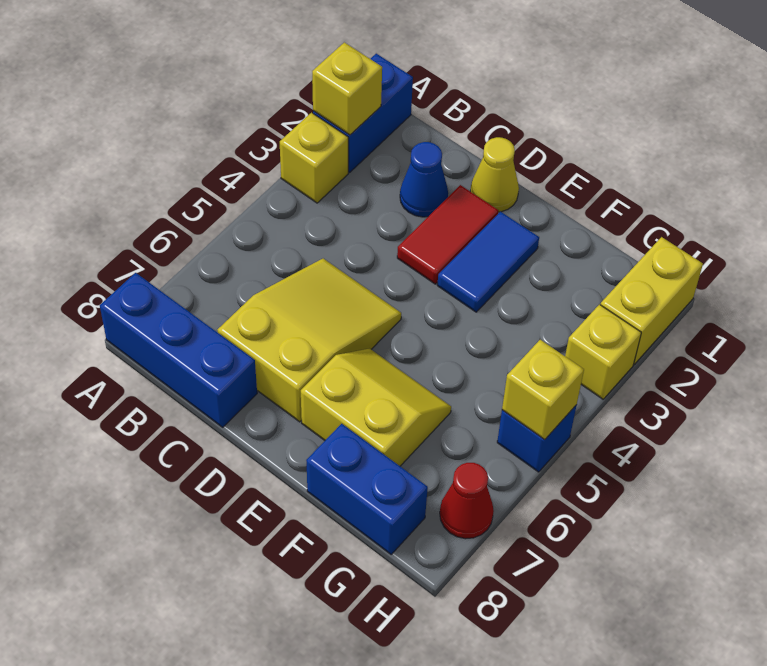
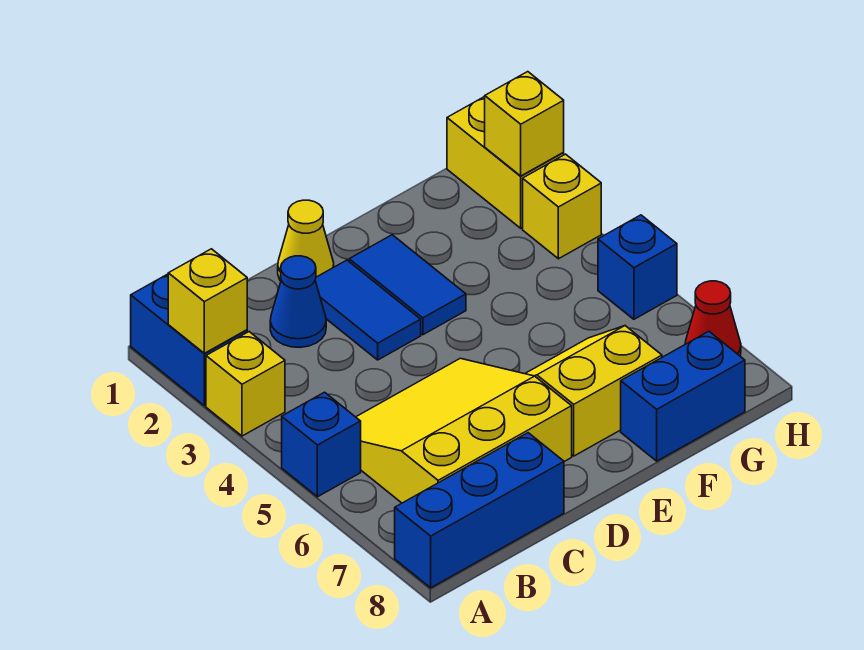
none -> blue brick A5 level 1
yellow slope C5:D7 level 1 top 7 -> yellow slope B5:D7 level 1 top 7
red tile D2:D3 level 1 -> blue tile D2:D3 level 1
yellow brick H5 level 2 -> yellow brick H2 level 2

